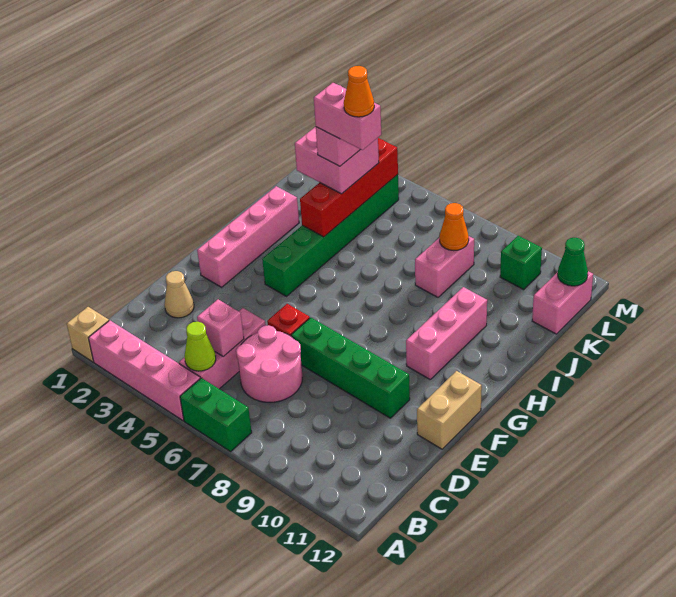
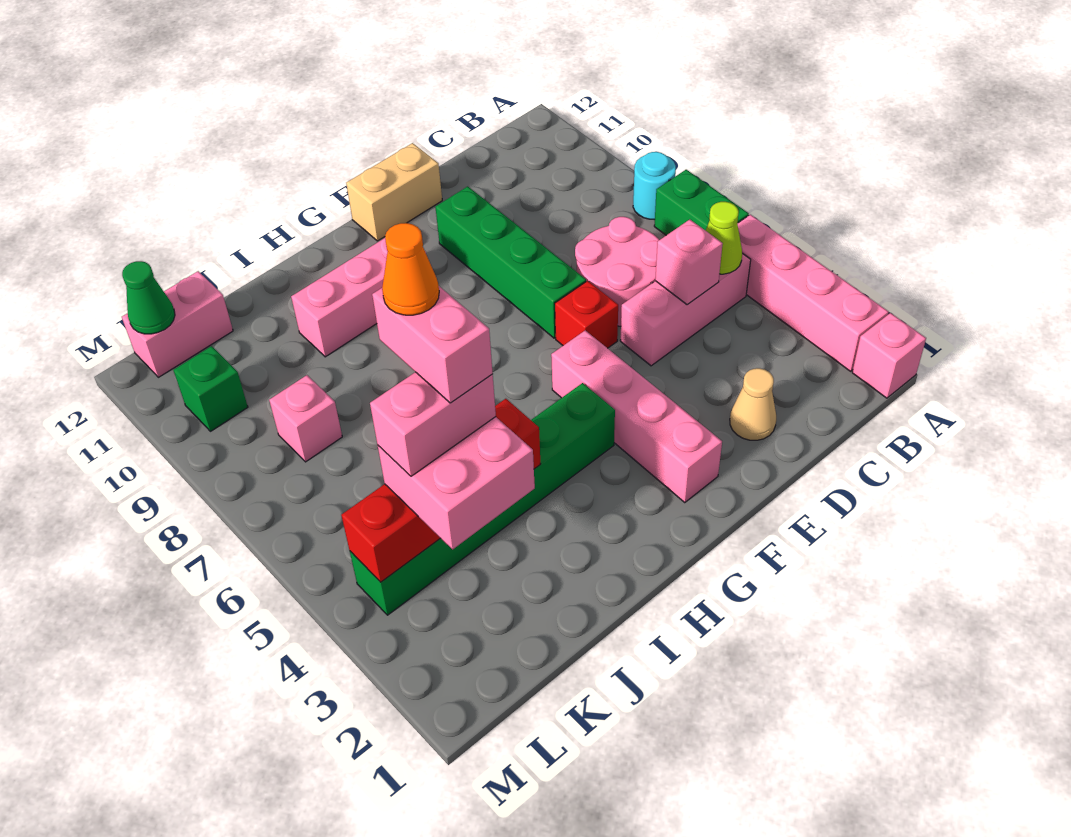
tan brick A1 level 1 -> pink brick A1 level 1
none -> cyan round brick A8 level 1
pink brick F2:I2 level 1 -> pink brick F2:F5 level 1
pink brick J8:K8 level 1 -> pink brick K8 level 1
orange cone K8 level 2 -> none

